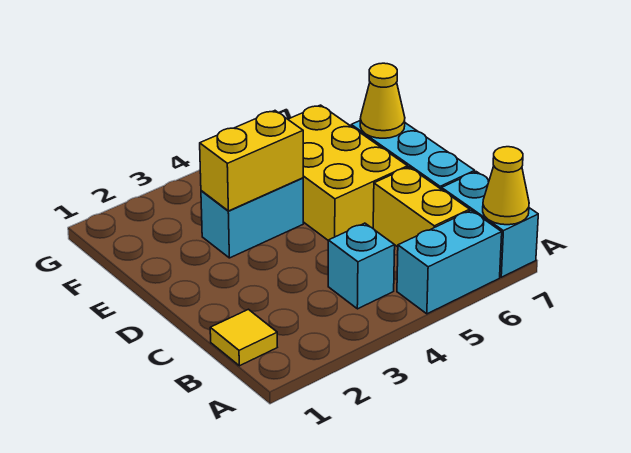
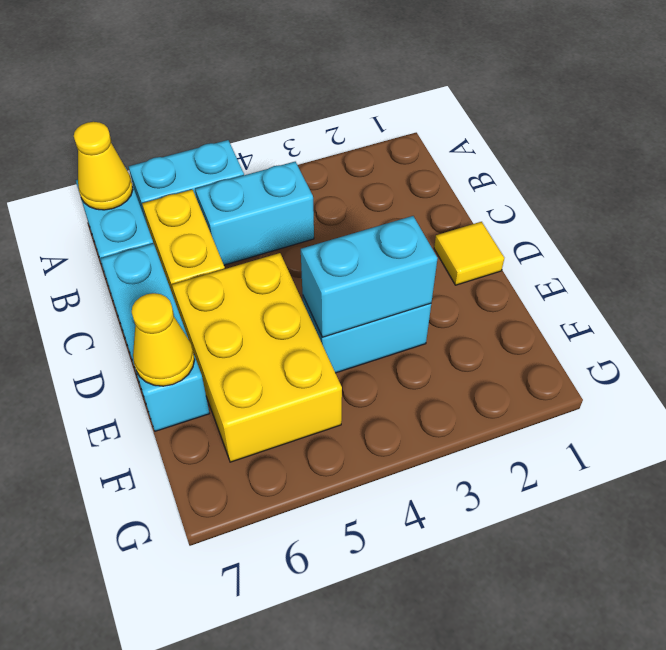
yellow tile B1 level 1 -> yellow tile D1 level 1
cyan brick B4 level 1 -> cyan brick B4:B5 level 1
yellow brick E3:E4 level 2 -> cyan brick E3:E4 level 2

